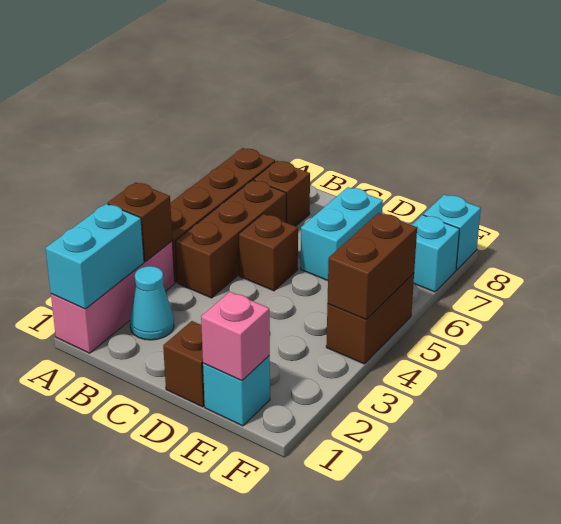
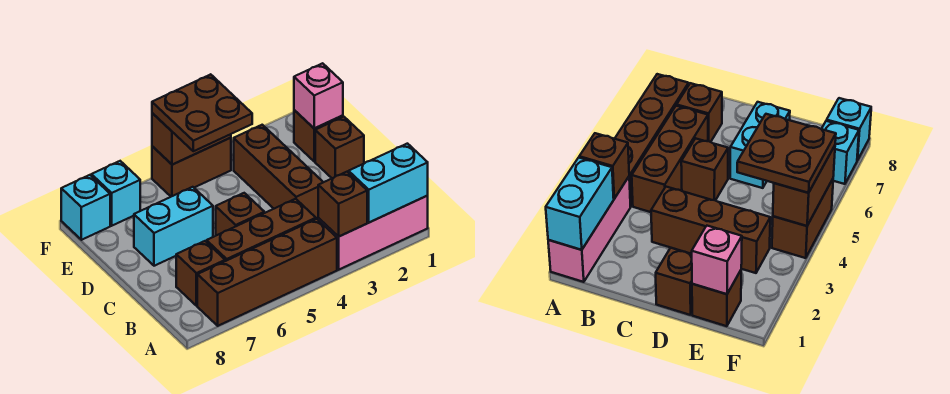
cyan cone B2 level 1 -> none
none -> brown brick C3:E3 level 1
cyan brick E1 level 1 -> brown brick E1 level 1
none -> brown plate E4:F5 level 3

